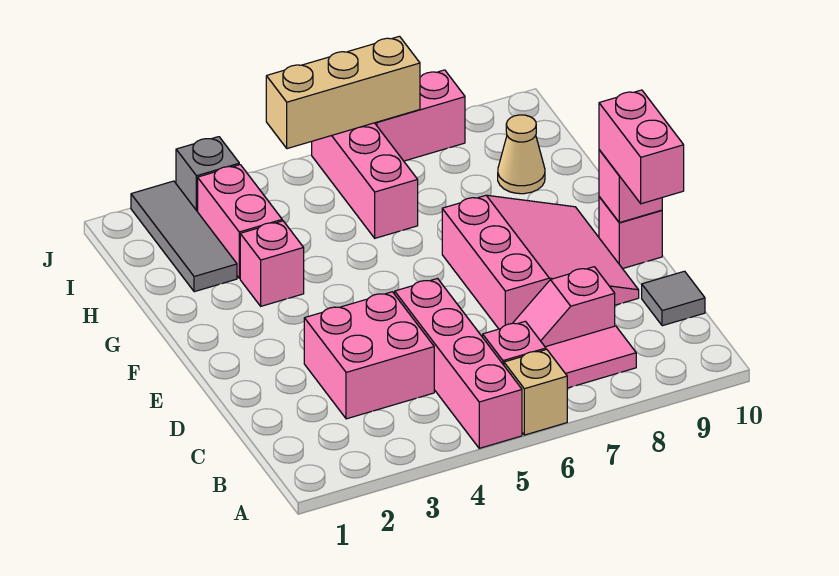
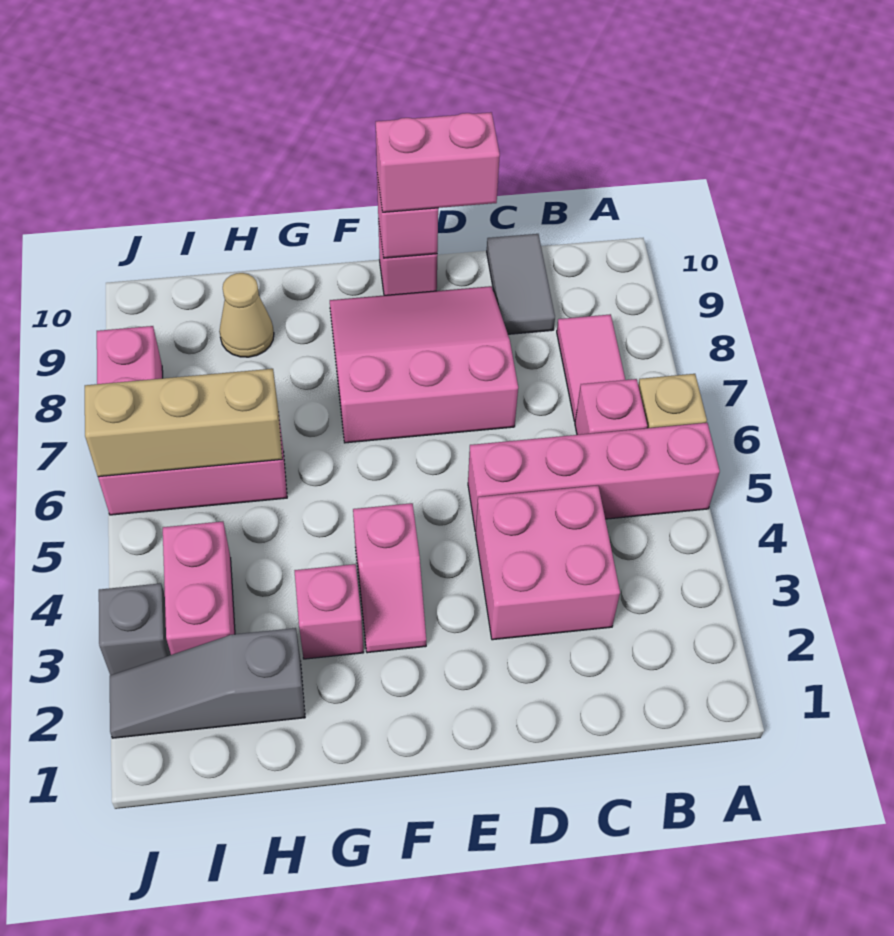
pink slope C7:C8 level 1 top 8 -> pink slope F3:F4 level 1 top 4
grey tile C10 level 1 -> grey tile C9:C10 level 1
grey tile H2:J2 level 1 -> grey slope H2:J2 level 1 top H
pink brick H3:I3 level 1 -> pink brick I3:I4 level 1
tan brick J5:J7 level 2 -> tan brick H6:J6 level 2

